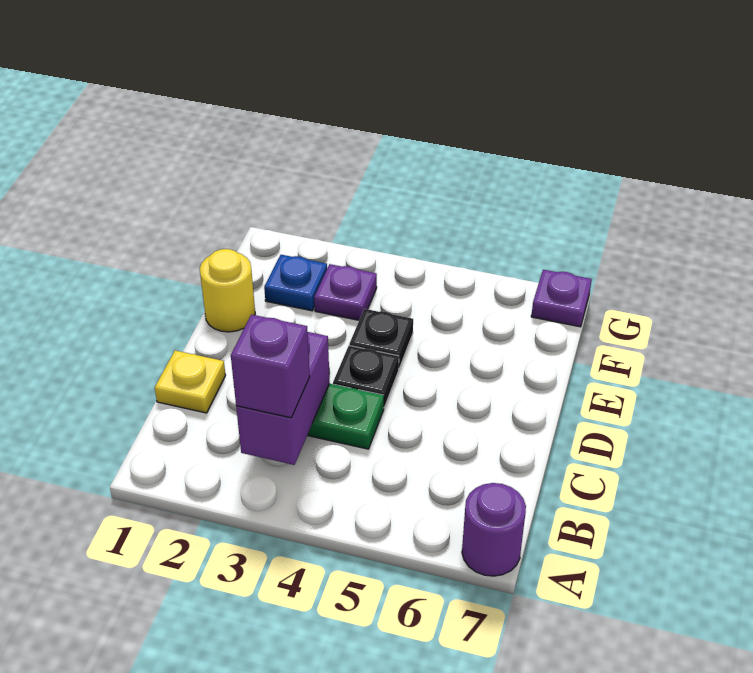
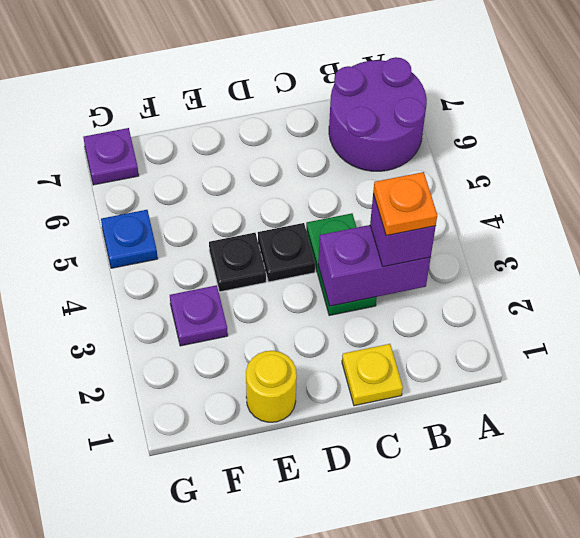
purple round brick A7 level 1 -> purple round brick A6:B7 level 1
none -> orange plate B3 level 4
blue plate F2 level 1 -> blue plate G5 level 1

